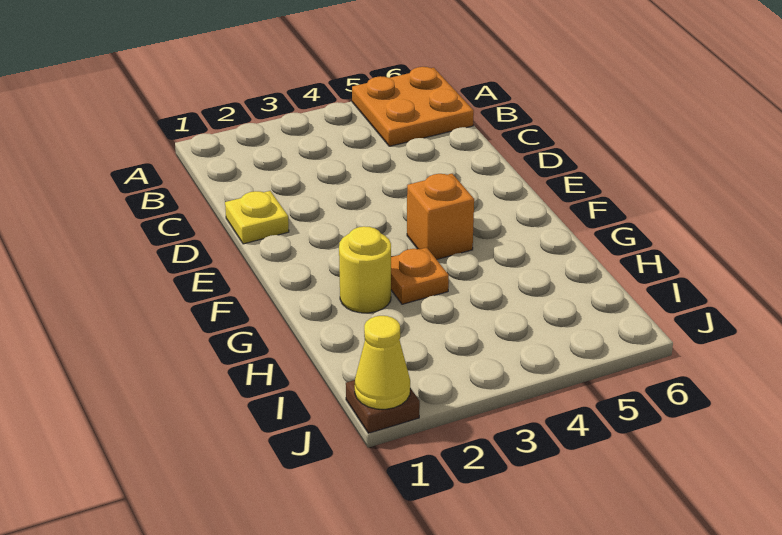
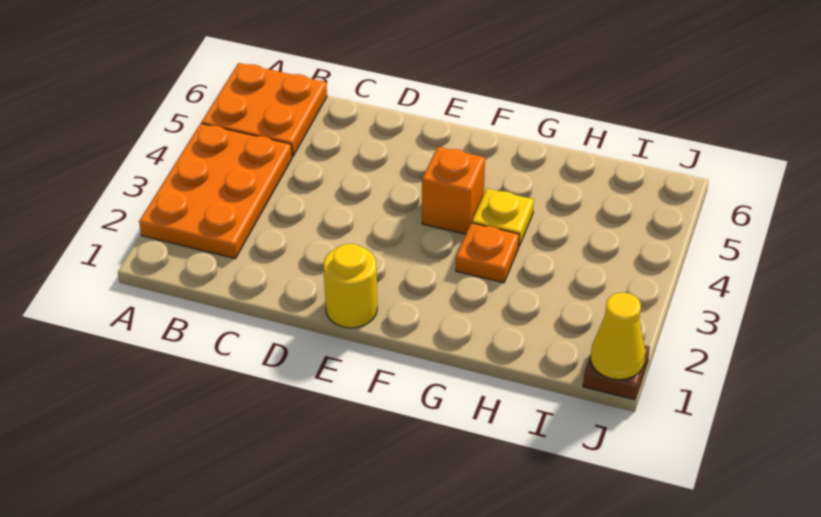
none -> orange plate A2:B4 level 1
yellow plate D1 level 1 -> yellow plate G4 level 1
yellow round brick G2 level 1 -> yellow round brick E1 level 1

